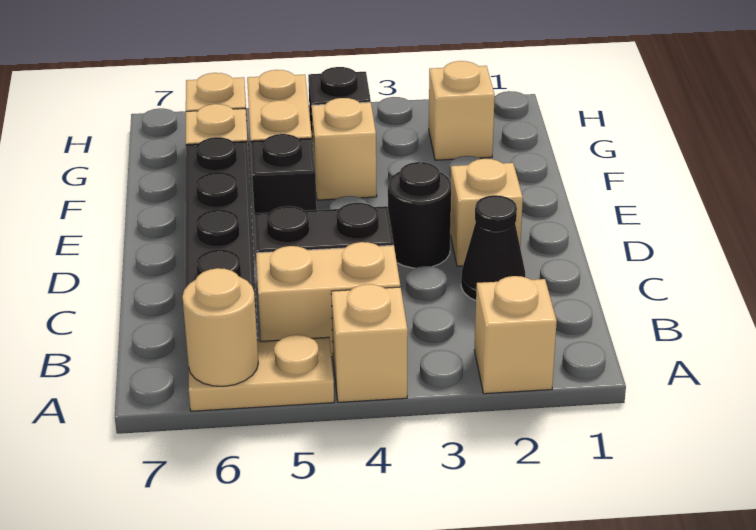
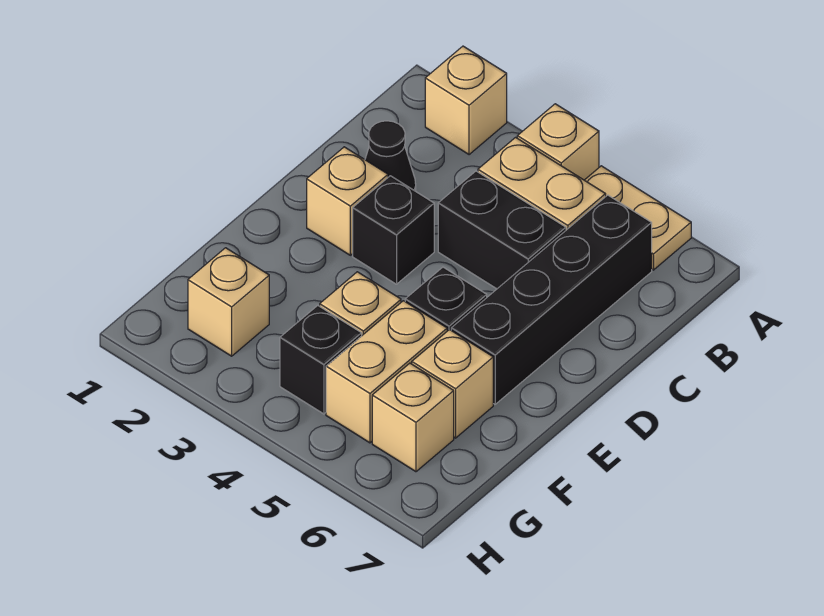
tan round brick A6 level 2 -> none
black round brick D3 level 1 -> black brick D3 level 1

